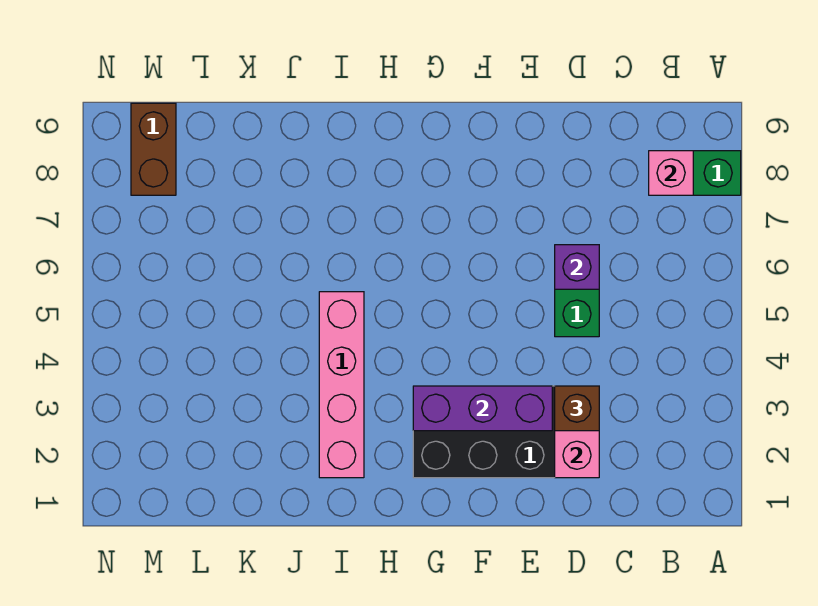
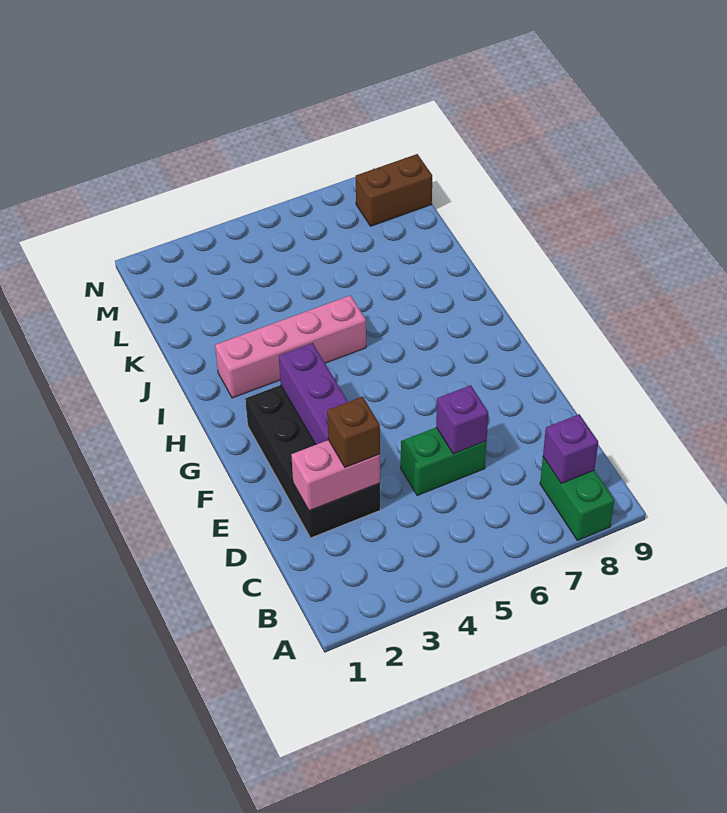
pink brick B8 level 2 -> purple brick B8 level 2

